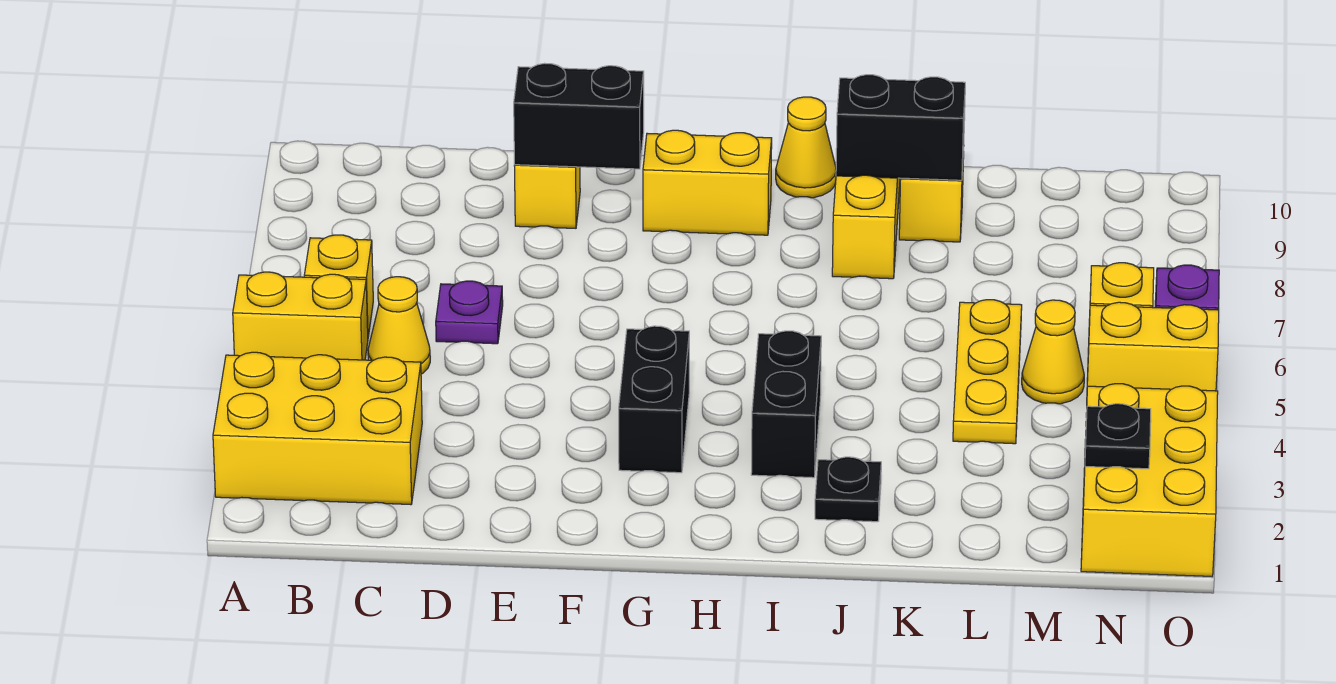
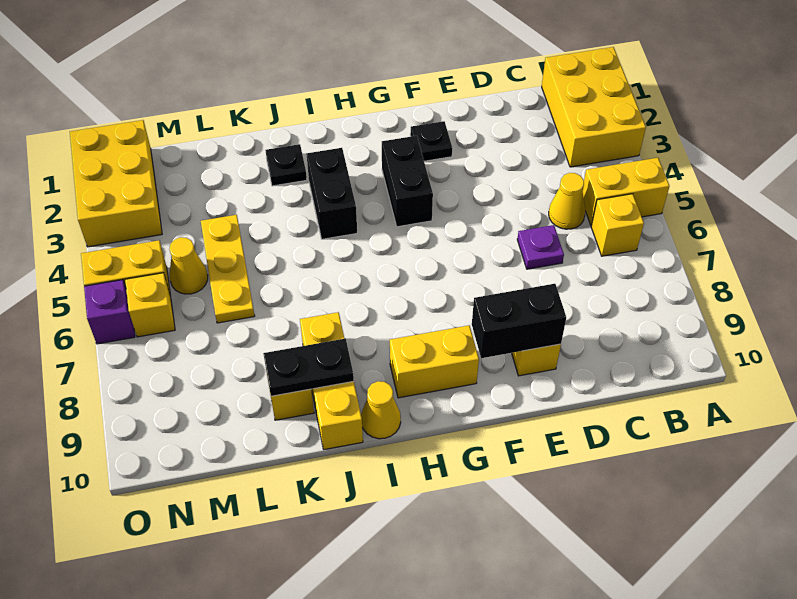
yellow brick A2:C3 level 1 -> yellow brick A1:B3 level 1
black brick J9:K9 level 2 -> black plate J9:K9 level 2
black plate N2 level 2 -> black plate F2 level 1

